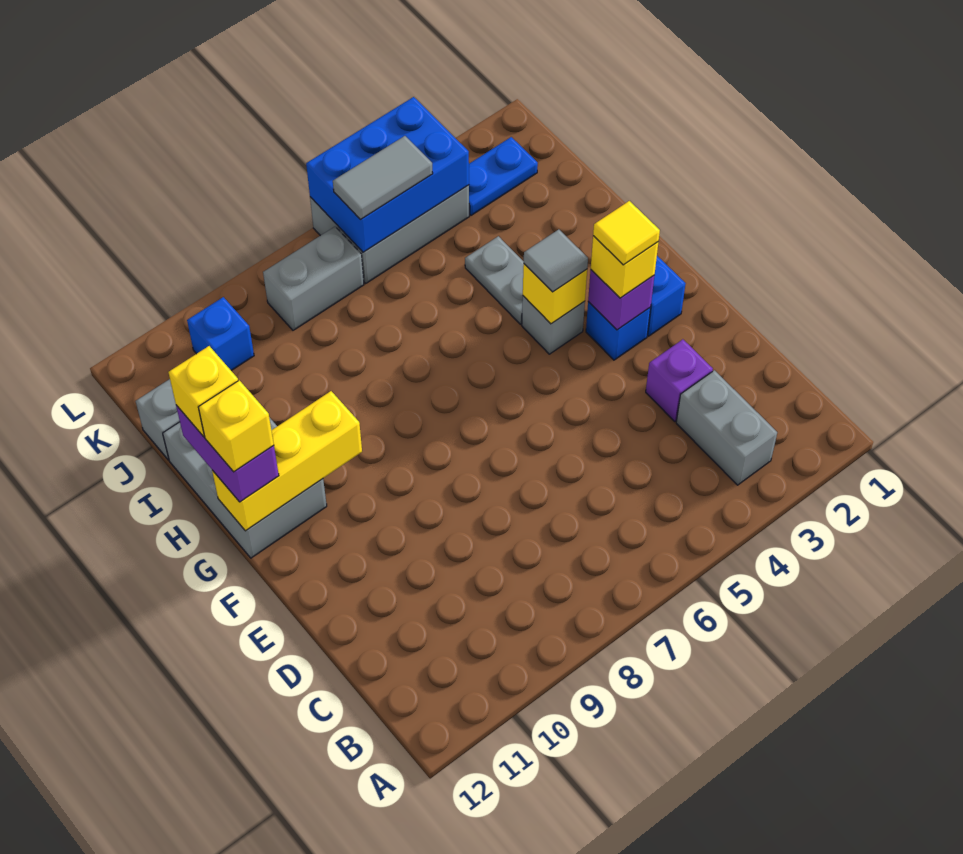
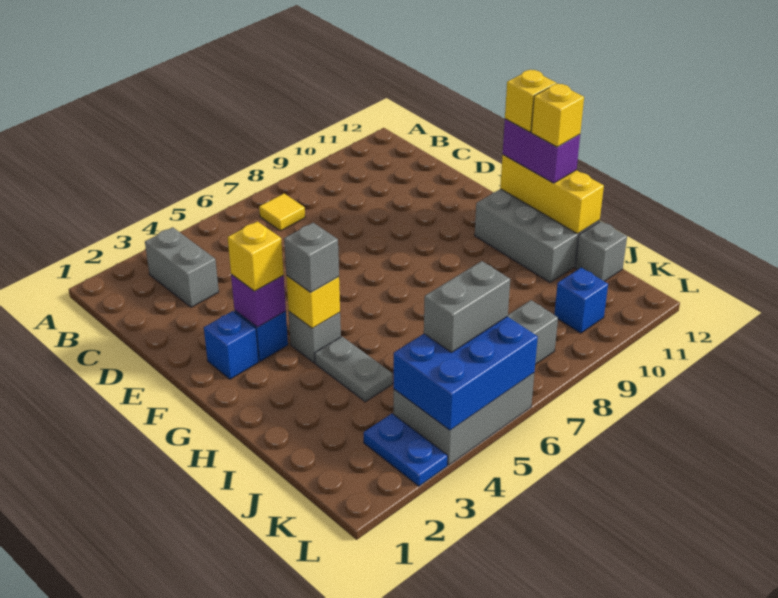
purple brick D3 level 1 -> none
yellow tile F3 level 4 -> yellow tile B7 level 1
grey tile G4 level 3 -> grey brick G4 level 3
yellow brick G10:G12 level 2 -> yellow brick G12:I12 level 2
blue plate K2:K3 level 1 -> blue plate K3:L3 level 1
grey tile K5:K6 level 3 -> grey brick K5:K6 level 3

